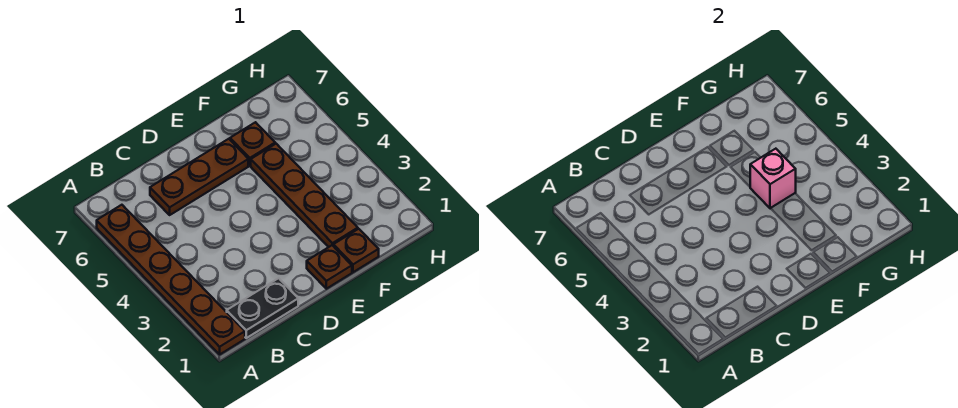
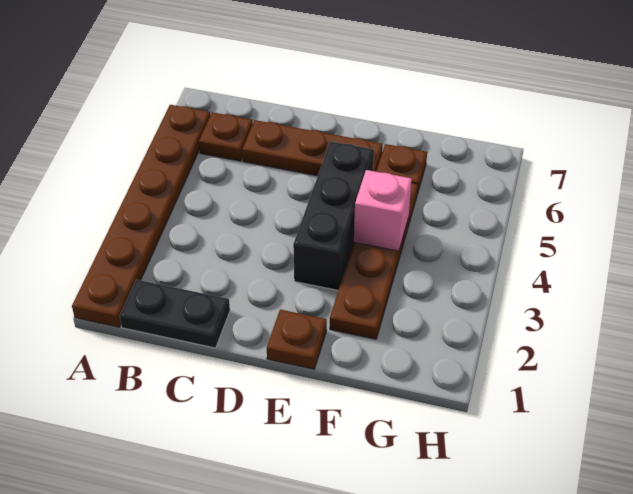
none -> black brick E3:E5 level 1
brown plate F1 level 1 -> brown plate B6 level 1

